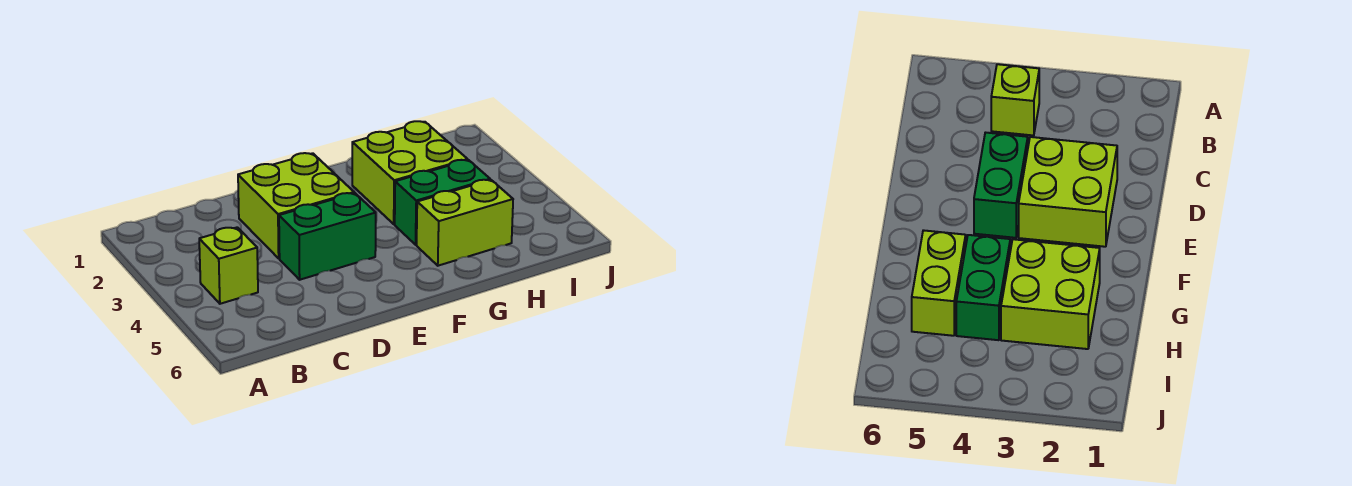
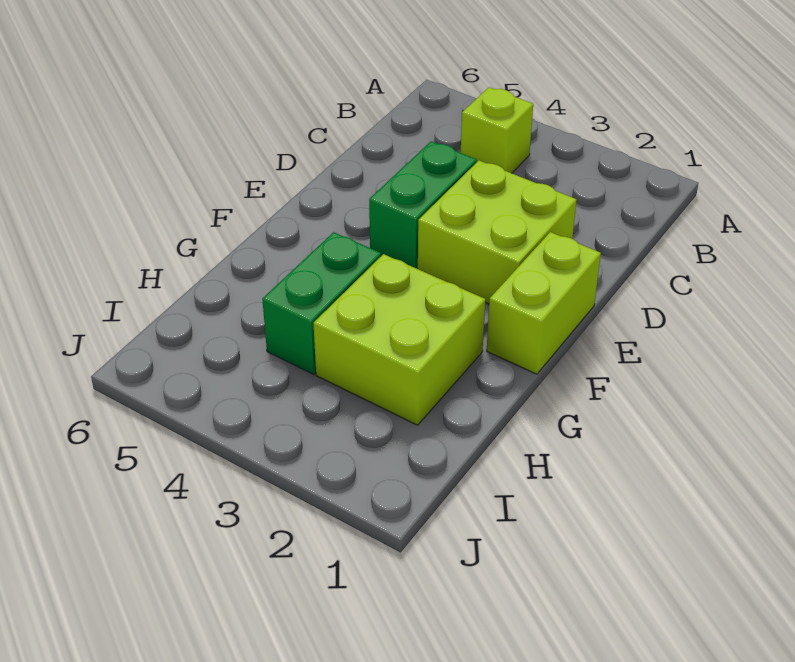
lime brick G5:H5 level 1 -> lime brick E1:F1 level 1

